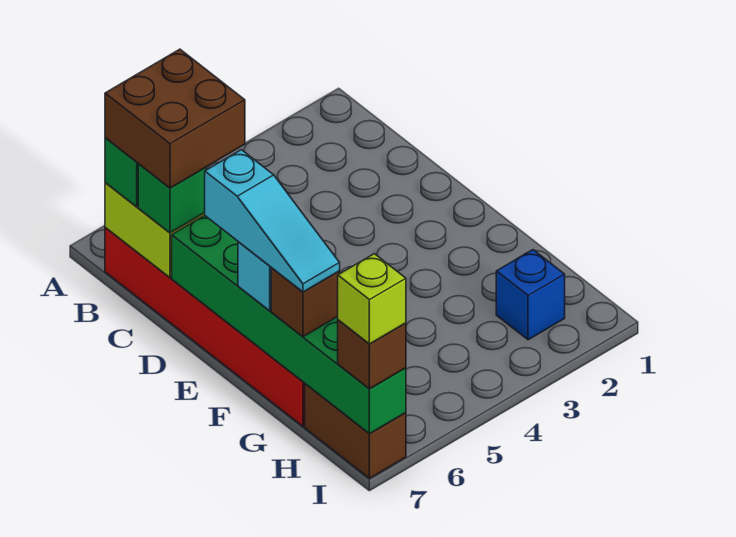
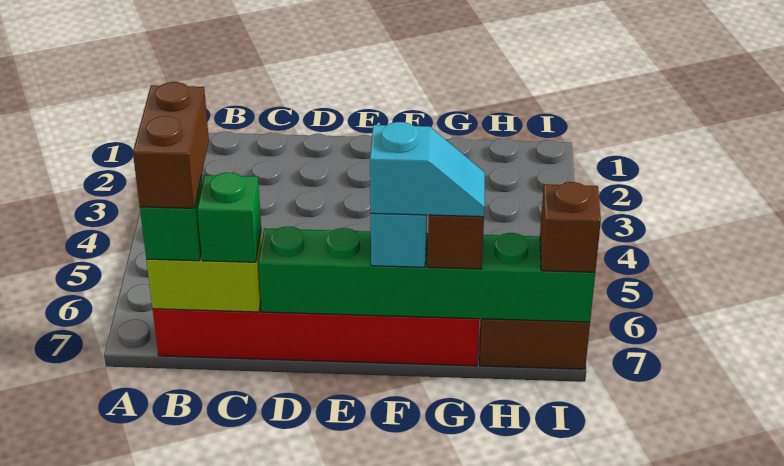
brown brick B6:C7 level 4 -> brown brick B6:B7 level 4
cyan slope E7:G7 level 4 top E -> cyan slope F7:G7 level 4 top F
blue brick H2 level 1 -> none
lime brick I7 level 4 -> none

